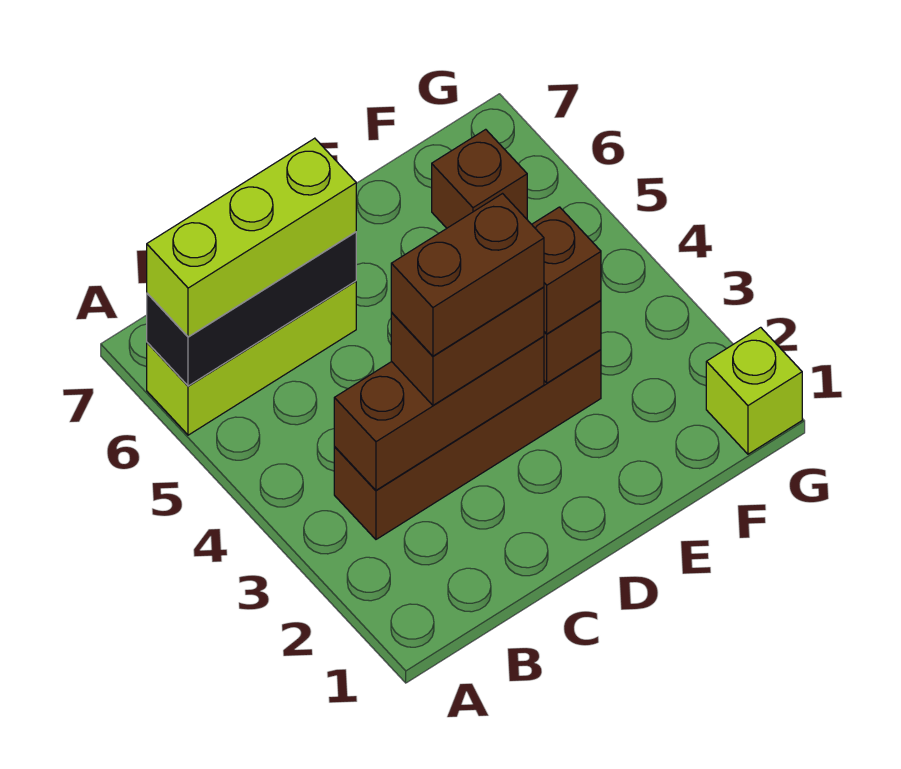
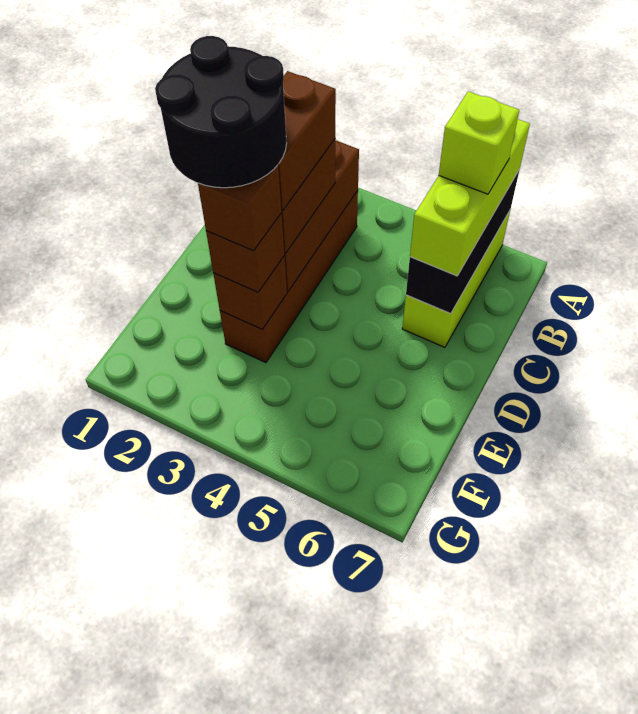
none -> black round brick D2:E3 level 5
brown brick F6 level 1 -> brown brick E3 level 4
lime brick G1 level 1 -> lime brick B6 level 4

